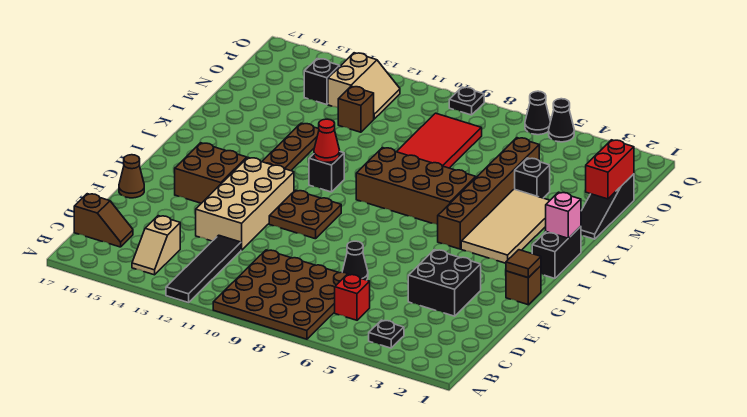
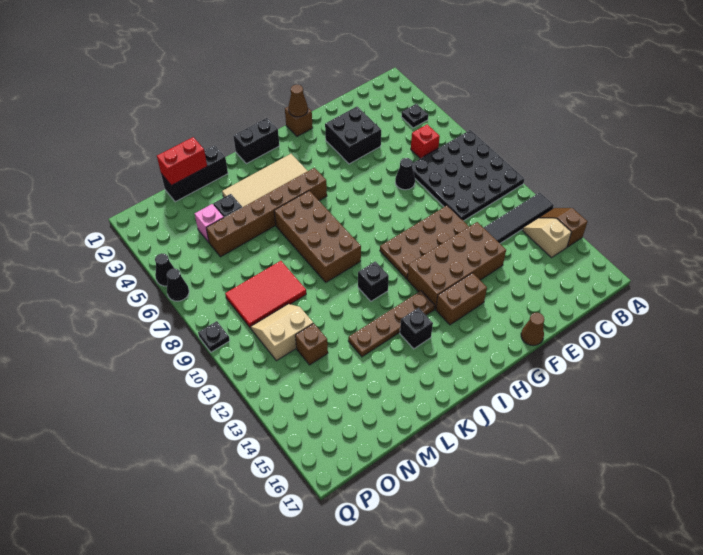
brown plate A7:D10 level 1 -> black plate A7:D10 level 1
tan slope B14:C14 level 1 top C -> tan slope B13:B14 level 1 top 14
brown slope C16:C17 level 1 top 17 -> brown slope A13:A14 level 1 top 14
tan brick E12:H13 level 1 -> brown brick E12:H13 level 1
brown tile G1 level 2 -> brown cone G1 level 2
brown plate G10:H11 level 1 -> brown plate E10:H11 level 1
brown brick G14:H15 level 1 -> brown brick G14:H14 level 1
pink brick J1 level 2 -> pink brick N4 level 1
red cone J11 level 2 -> none
black slope L1:N1 level 1 top N -> black brick L1:N1 level 1
tan slope O12:P13 level 1 top 13 -> tan slope N10:O11 level 1 top 11
black brick O14 level 1 -> black brick J14 level 1

